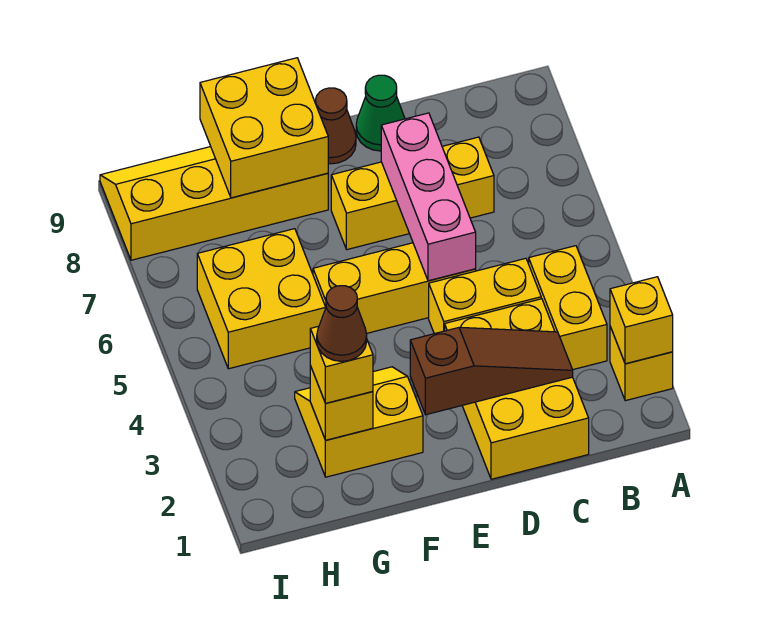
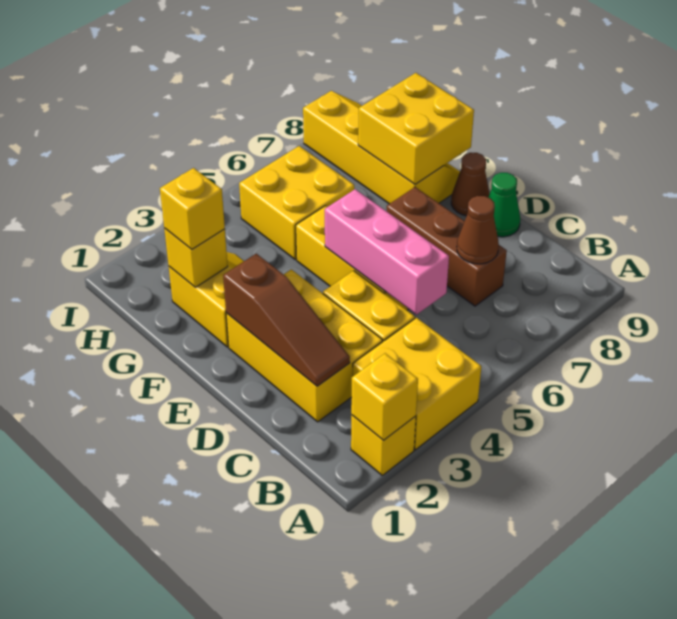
yellow brick B3:B4 level 1 -> yellow brick A3:B4 level 1
yellow brick C1:D3 level 1 -> yellow brick C2:E3 level 1
yellow brick C7:E7 level 1 -> brown brick C7:E7 level 1
pink brick D5:D7 level 2 -> pink brick C5:E5 level 2
brown cone G2 level 4 -> brown cone C7 level 2

